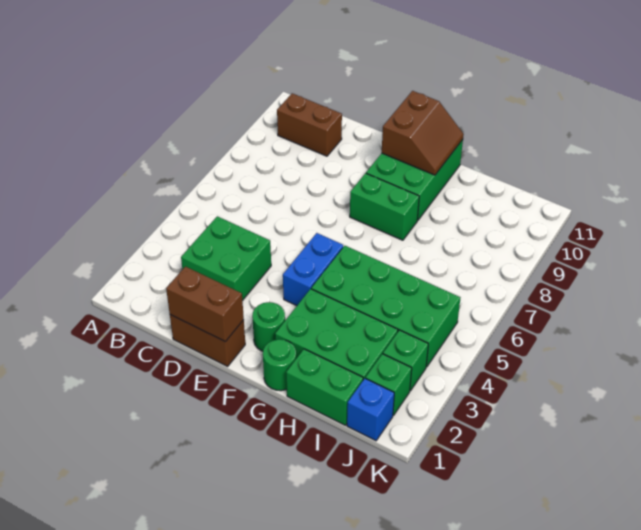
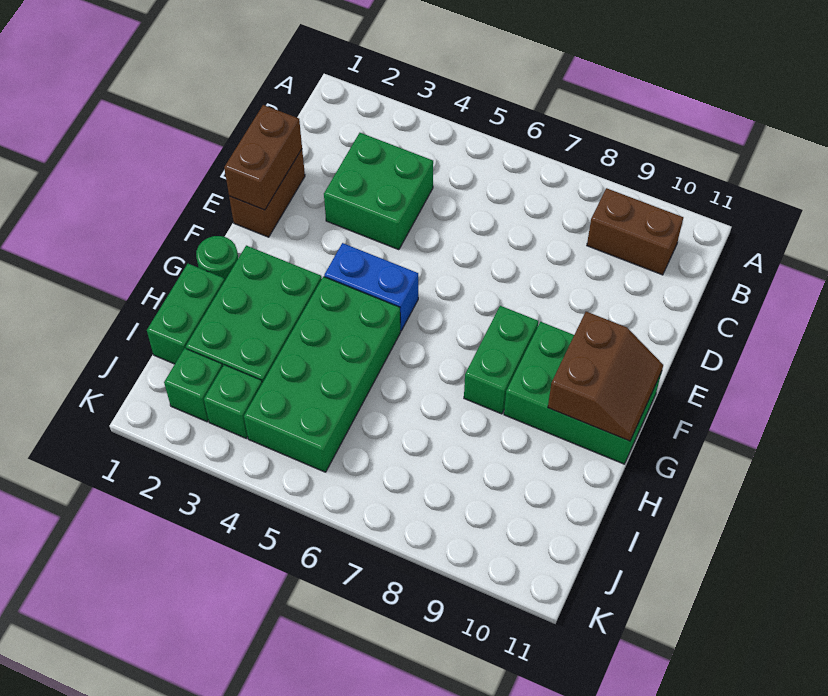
brown brick B10:C10 level 1 -> brown brick B9:B10 level 1
green round brick F2 level 1 -> none
brown slope F10:G11 level 2 top F -> brown slope F10:G11 level 2 top 10
blue brick J1 level 1 -> none

